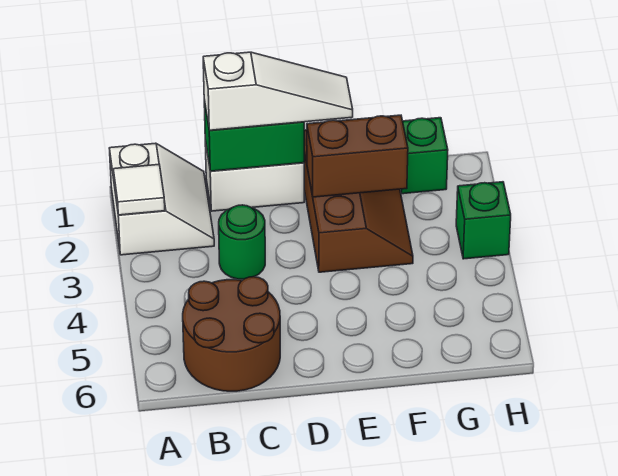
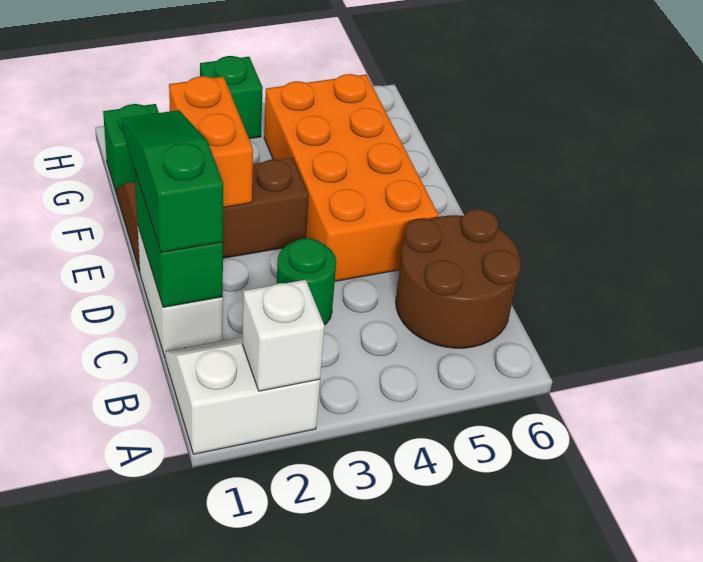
white tile A2 level 2 -> white brick A2 level 2
white slope C1:E1 level 3 top C -> green slope C1:E1 level 3 top C
none -> orange brick D4:G5 level 1
brown brick E2:F2 level 2 -> orange brick E2:F2 level 2

